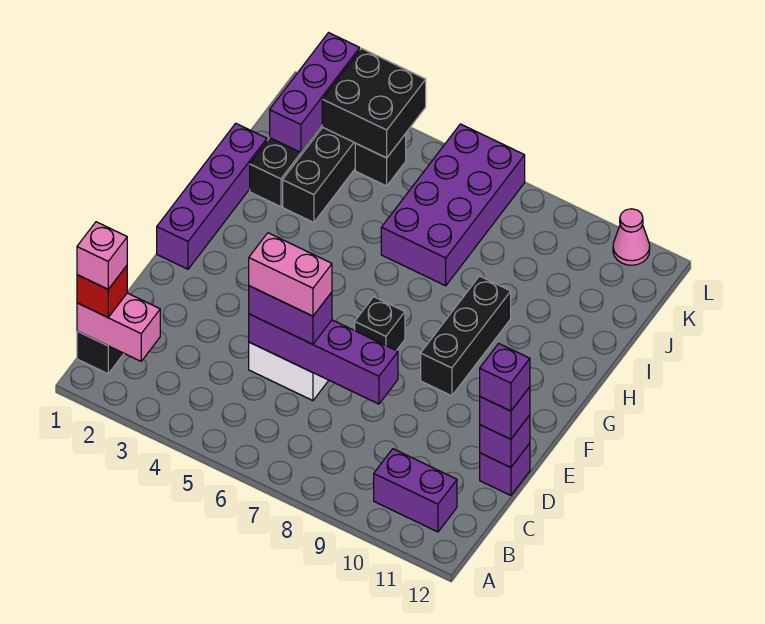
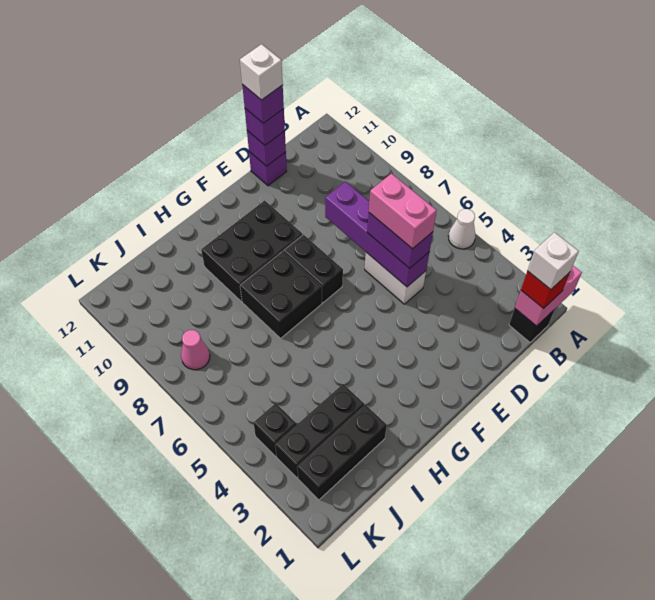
none -> white cone A5 level 1
pink brick B1:B2 level 2 -> pink brick A1:B1 level 2
pink brick B1 level 4 -> white brick B1 level 4
purple brick B10:B11 level 1 -> none
none -> white brick D12 level 5
purple brick F1:I1 level 1 -> none
black brick F7 level 1 -> black brick F7:F8 level 1
black brick F9:H9 level 1 -> black brick F9:H10 level 1
purple brick I6:L7 level 1 -> none
purple brick J2:L2 level 2 -> none
black brick K3:L4 level 2 -> black brick G7:H8 level 1
pink cone L11 level 1 -> pink cone K8 level 1

